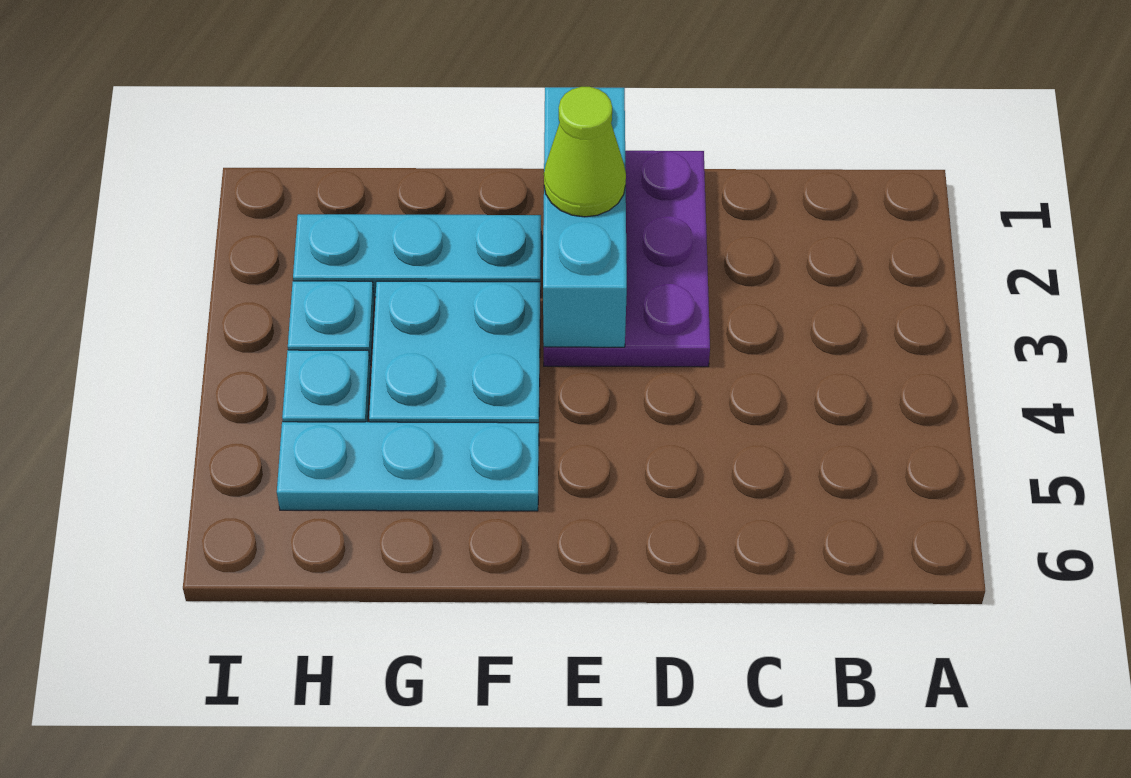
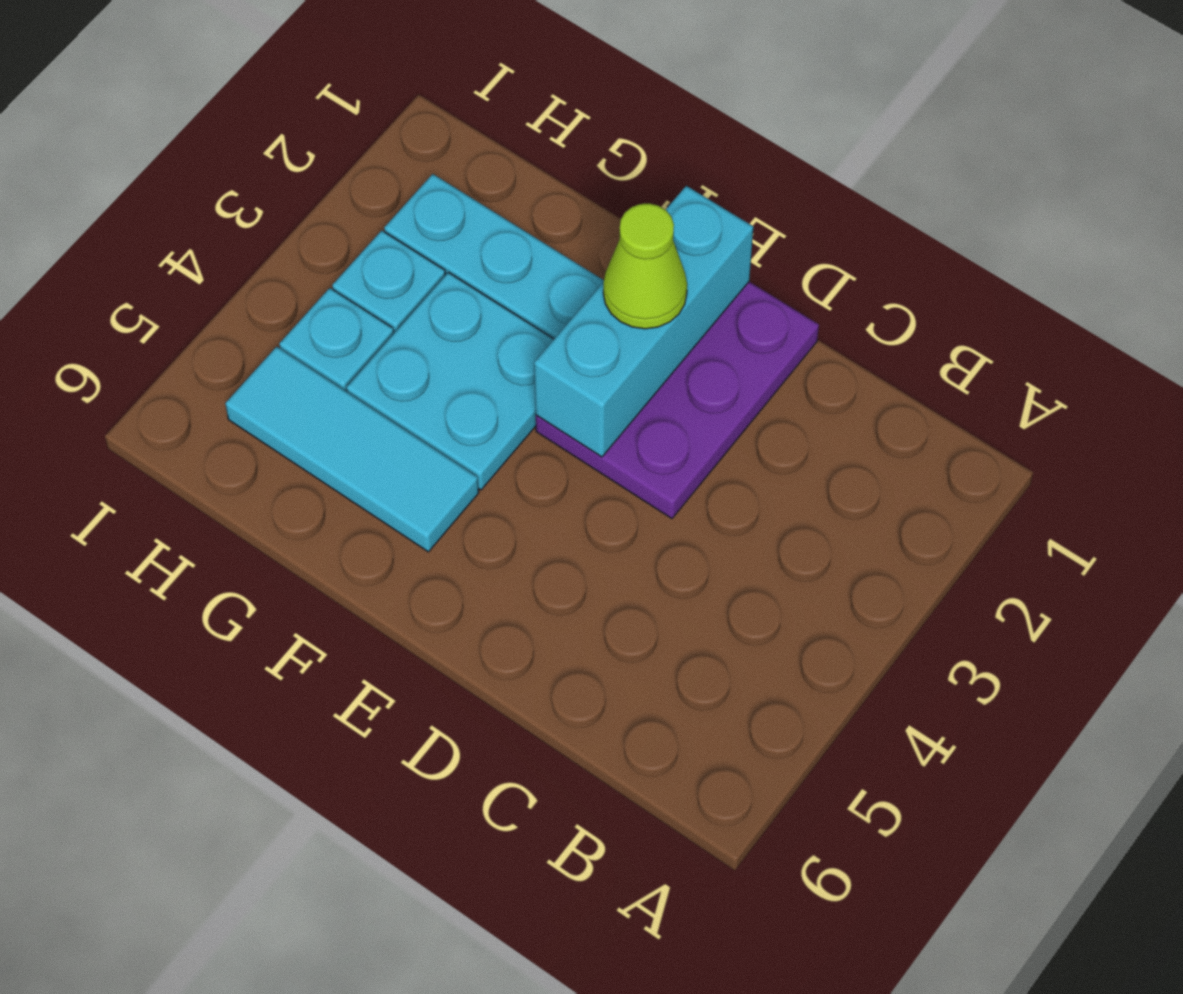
cyan plate F5:H5 level 1 -> cyan tile F5:H5 level 1

